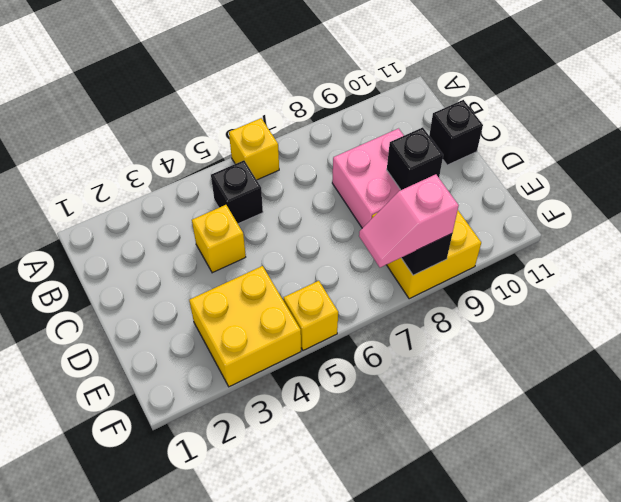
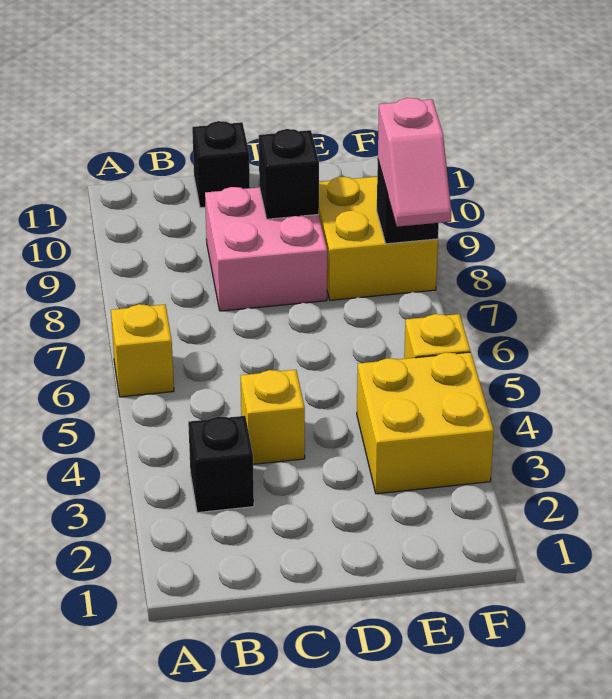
black brick B5 level 1 -> black brick B3 level 1

